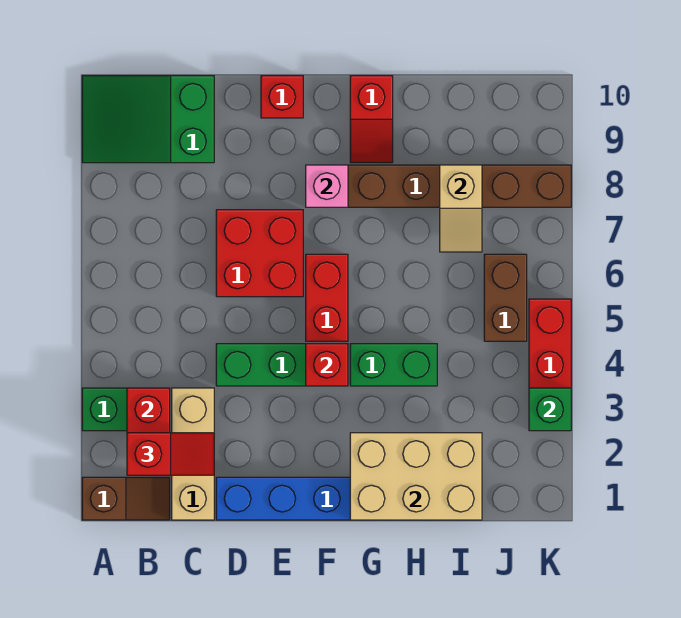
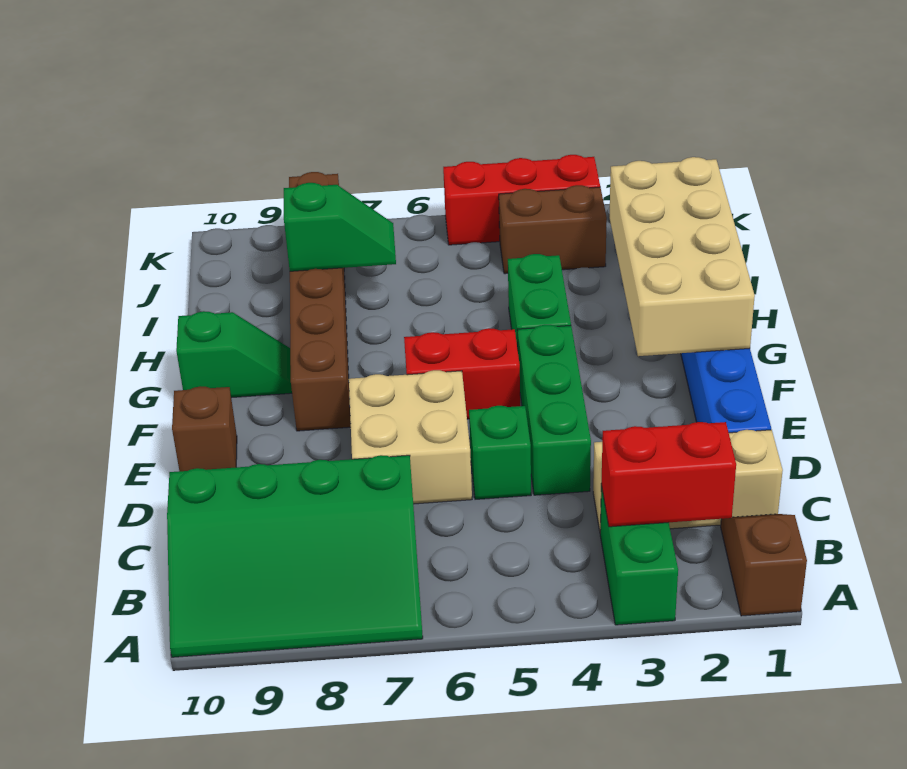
green slope A9:C10 level 1 top C -> green slope A7:C10 level 1 top C
red slope B2:C2 level 3 top B -> none
red brick D6:E7 level 1 -> tan brick D6:E7 level 1
red brick E10 level 1 -> brown brick E10 level 1
red brick F4 level 2 -> none
pink brick F8 level 2 -> none
tan brick G1:I2 level 2 -> tan brick F1:I2 level 2
red slope G9:G10 level 1 top 10 -> green slope G9:G10 level 1 top 10
tan slope I7:I8 level 2 top 8 -> green slope I7:I8 level 2 top 8
brown brick J5:J6 level 1 -> brown brick J3:J4 level 1
green brick K3 level 2 -> green brick D5 level 1

